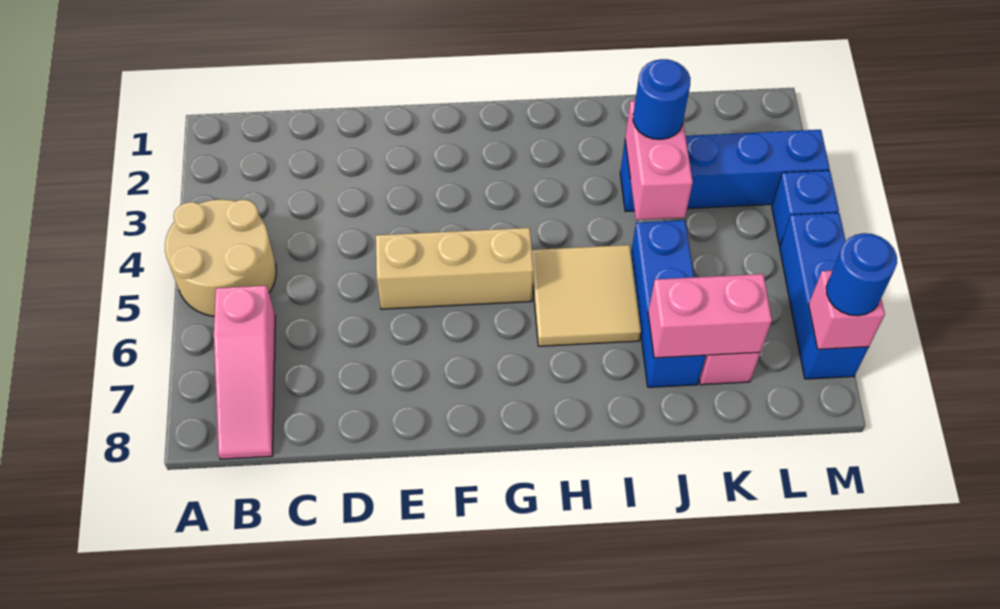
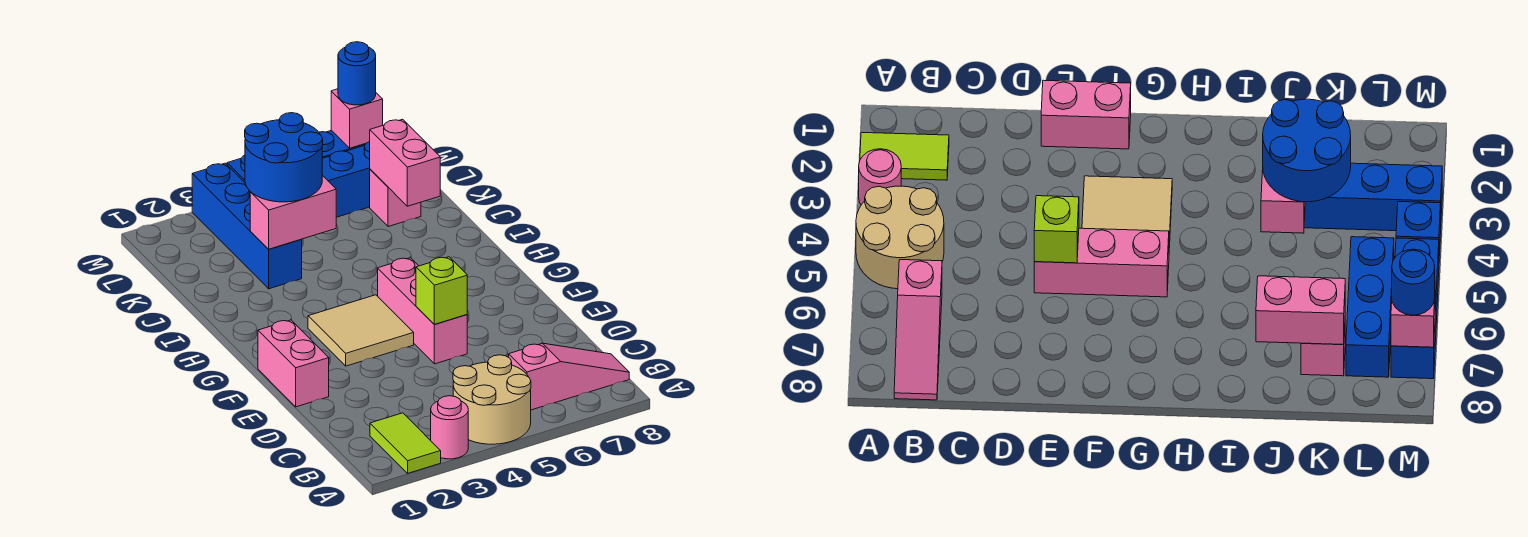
none -> lime tile A2:B2 level 1
none -> pink round brick A3 level 1
none -> pink brick E1:F1 level 1
tan brick E5:G5 level 1 -> pink brick E5:G5 level 1
none -> lime brick E5 level 2
tan tile H5:I6 level 1 -> tan tile F3:G4 level 1
blue round brick J3 level 3 -> blue round brick J3:K4 level 3
blue brick J5:J7 level 1 -> blue brick L5:L7 level 1

